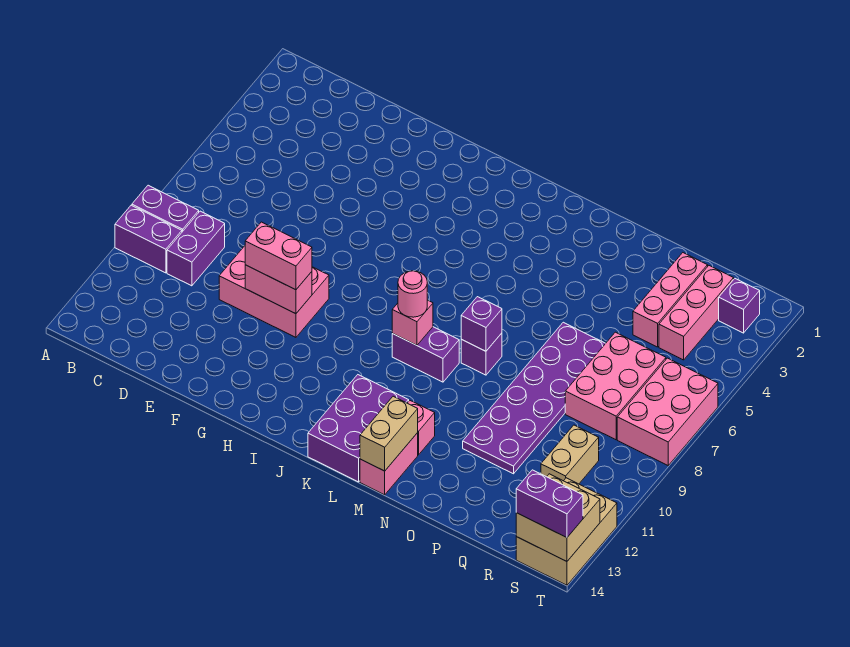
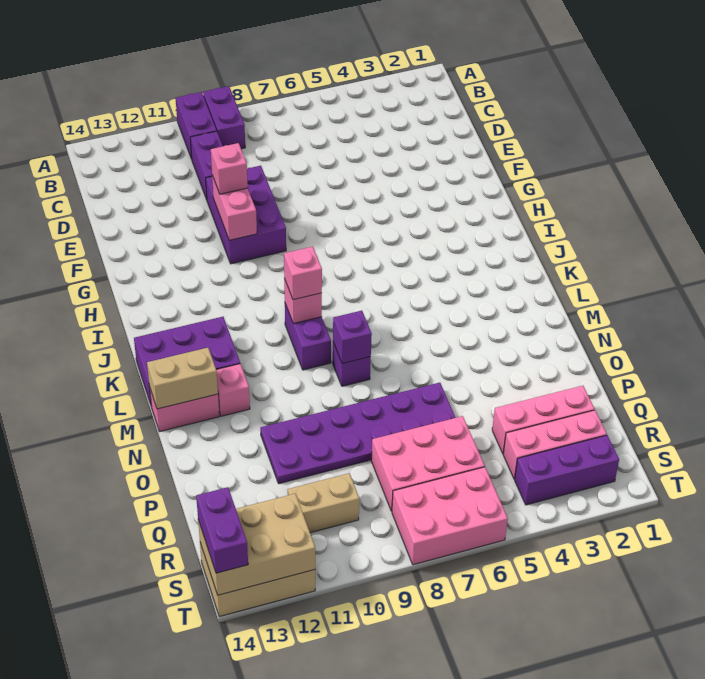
purple brick C9:C10 level 1 -> purple brick C10:D10 level 1
pink brick E9:G10 level 1 -> purple brick E9:G10 level 1
pink brick F10:G10 level 3 -> pink brick F10 level 3
pink round brick K9 level 3 -> pink brick K9 level 3
purple brick S2 level 1 -> purple brick S2:S4 level 1
tan brick S13:T14 level 2 -> tan brick S12:T14 level 2

